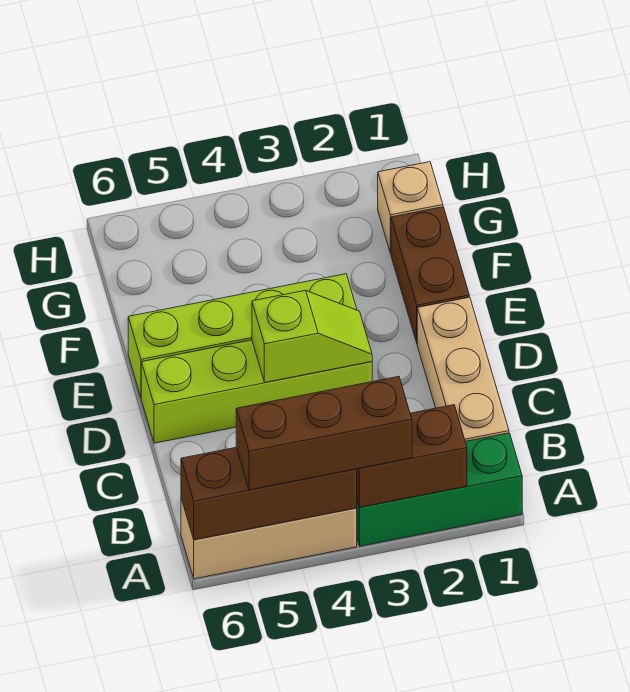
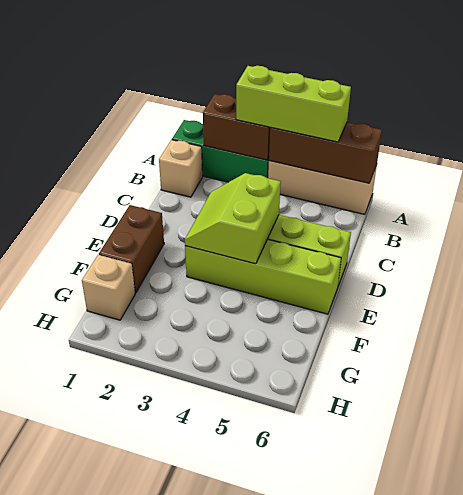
brown brick A3:A5 level 3 -> lime brick A3:A5 level 3
tan brick B1:D1 level 1 -> tan brick B1 level 1
lime slope D3:D4 level 2 top 4 -> lime slope D3:E4 level 2 top 4

